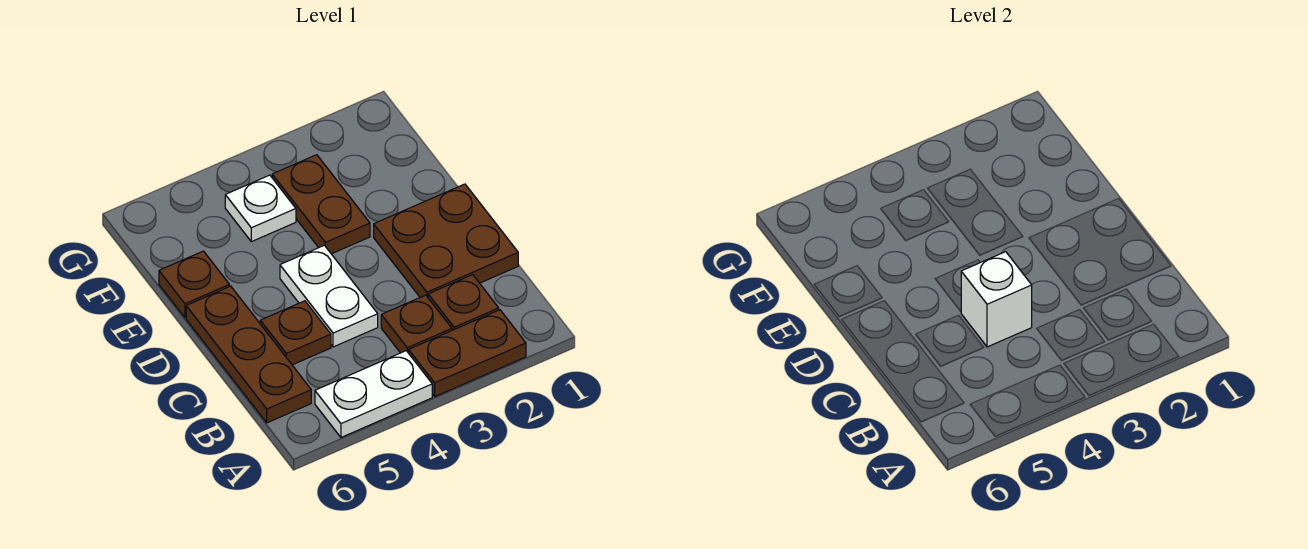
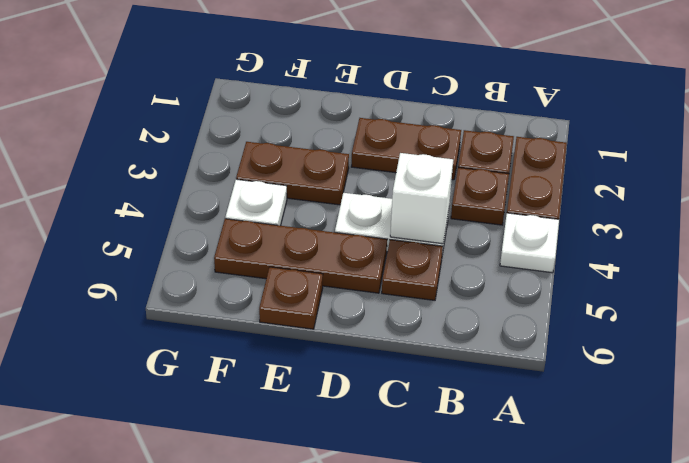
white plate A4:A5 level 1 -> white plate A4 level 1
brown plate B6:D6 level 1 -> brown plate D5:F5 level 1
brown plate C1:D2 level 1 -> brown plate C2:D2 level 1

